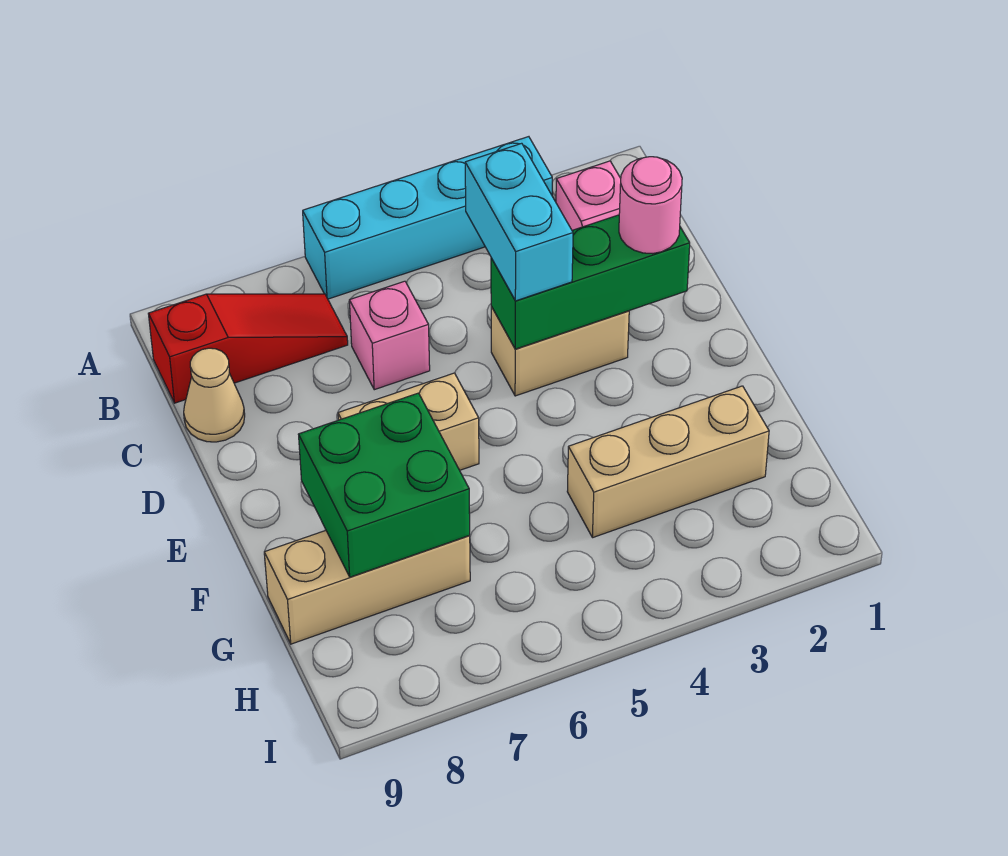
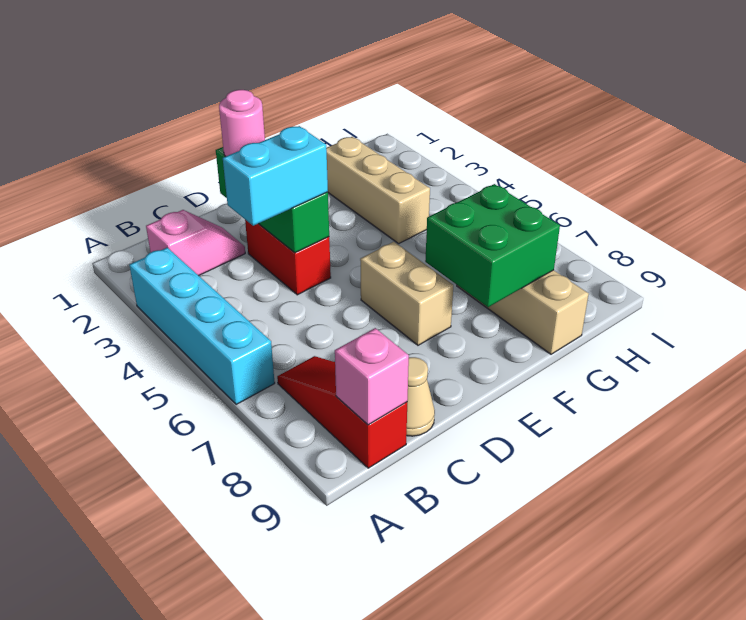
pink brick C6 level 1 -> pink brick B9 level 2
tan brick D3:D4 level 1 -> red brick D3:D4 level 1

